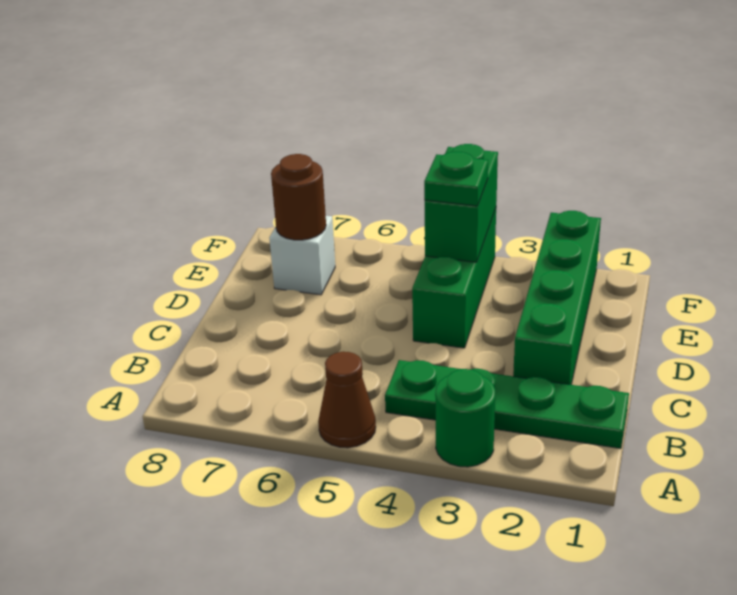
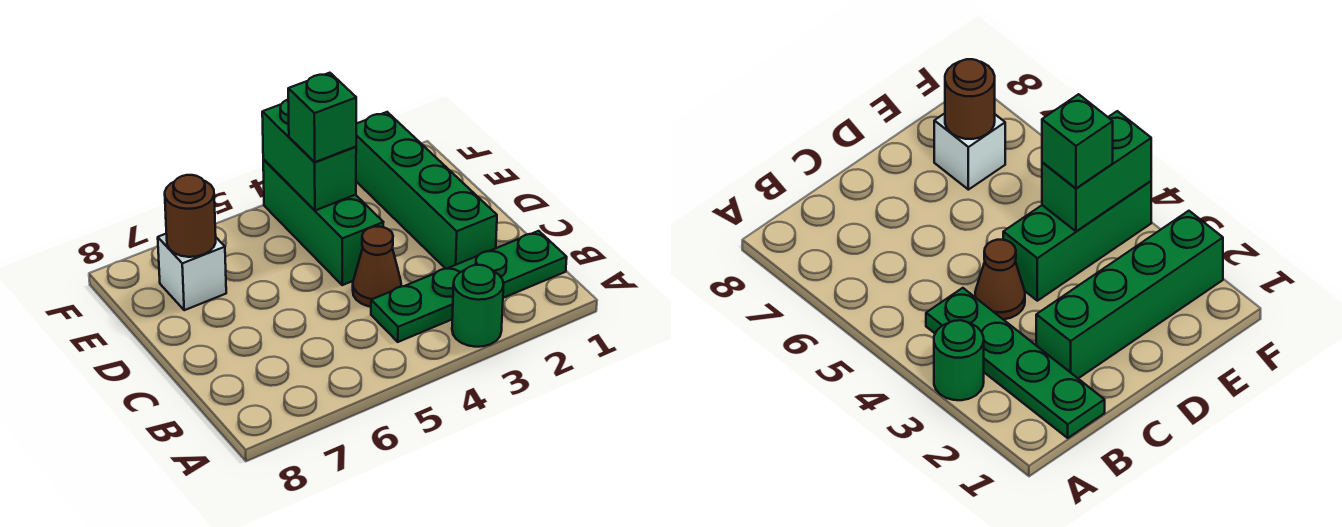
brown cone A5 level 1 -> brown cone C4 level 1
green plate E4 level 3 -> green brick E4 level 3

